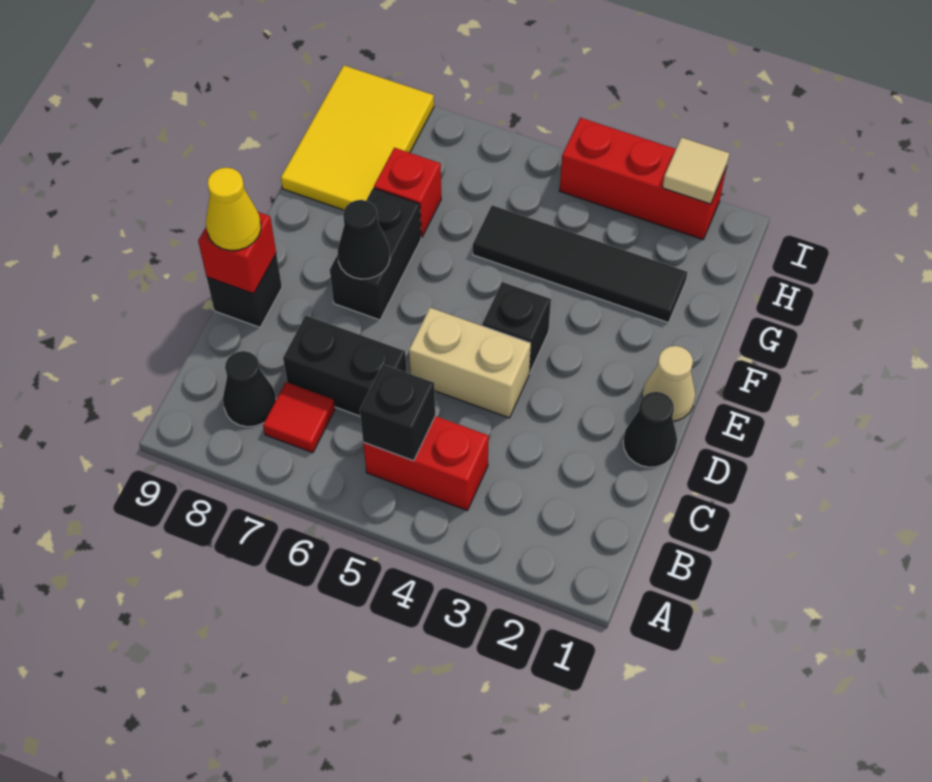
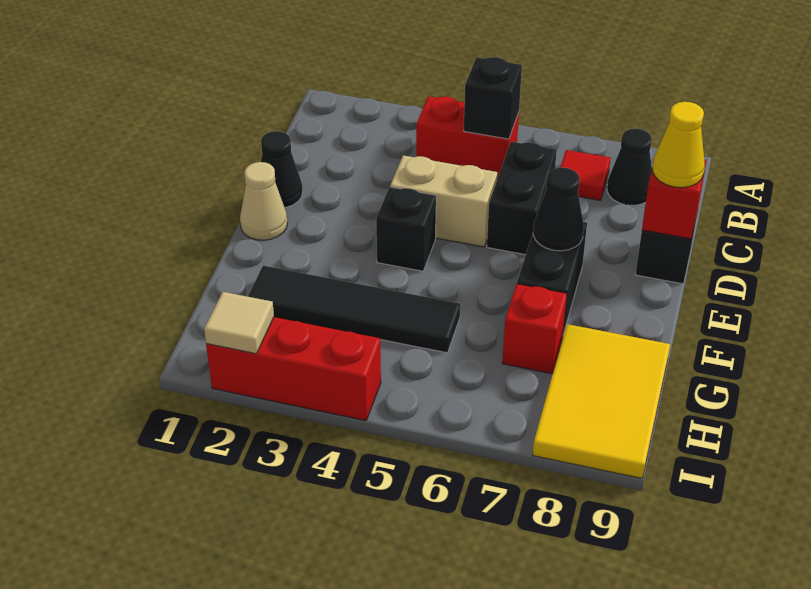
black brick C6:C7 level 1 -> black brick C6:D6 level 1

